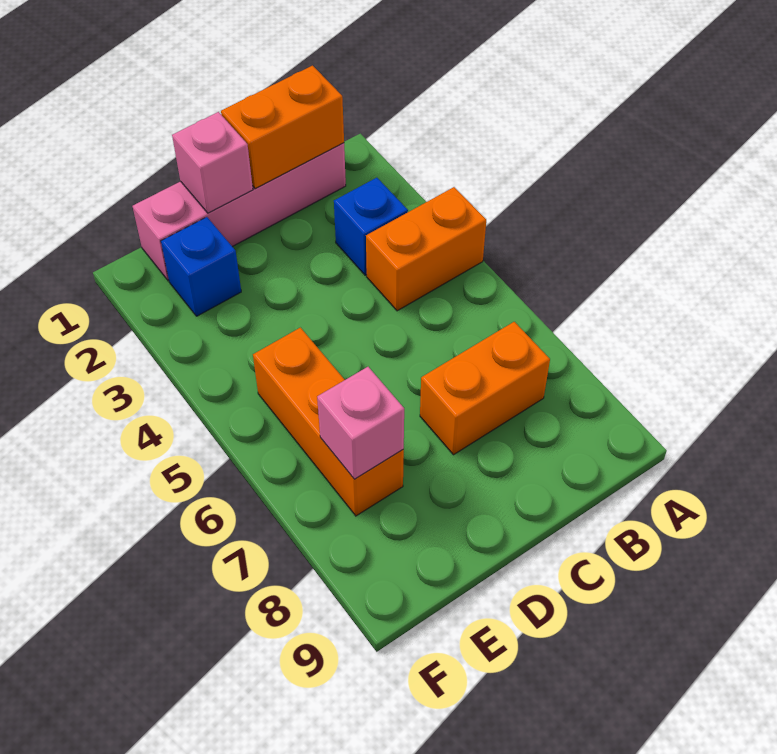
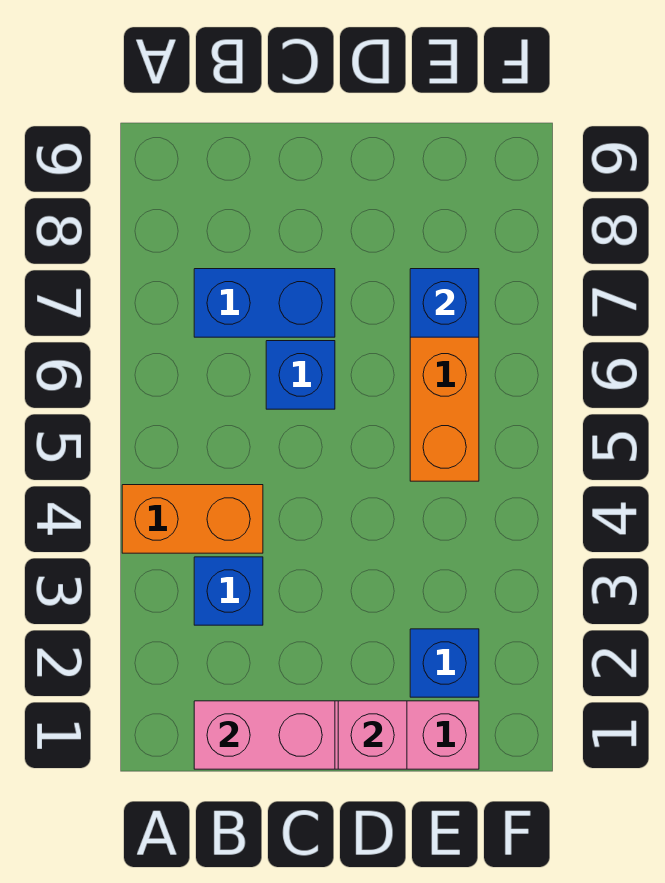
orange brick B1:C1 level 2 -> pink brick B1:C1 level 2
orange brick B7:C7 level 1 -> blue brick B7:C7 level 1
none -> blue brick C6 level 1
pink brick E7 level 2 -> blue brick E7 level 2

